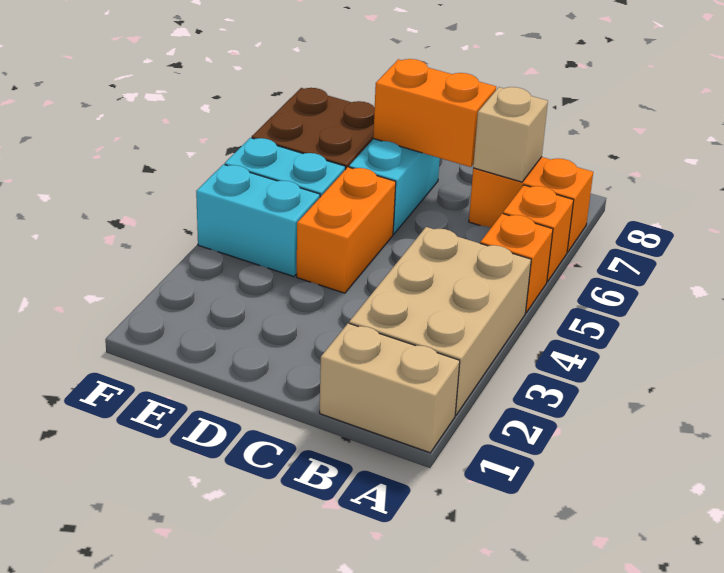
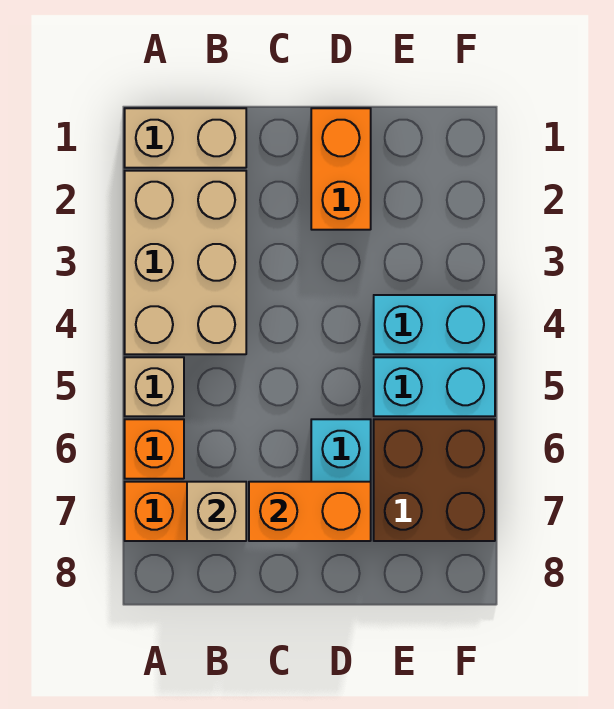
orange brick A5 level 1 -> tan brick A5 level 1
orange brick D4:D5 level 1 -> orange brick D1:D2 level 1

